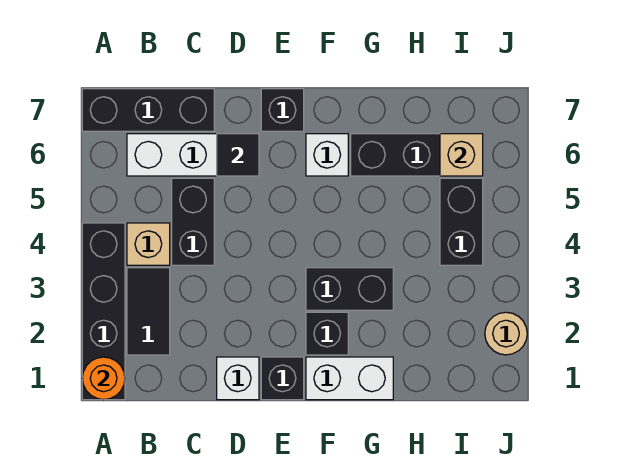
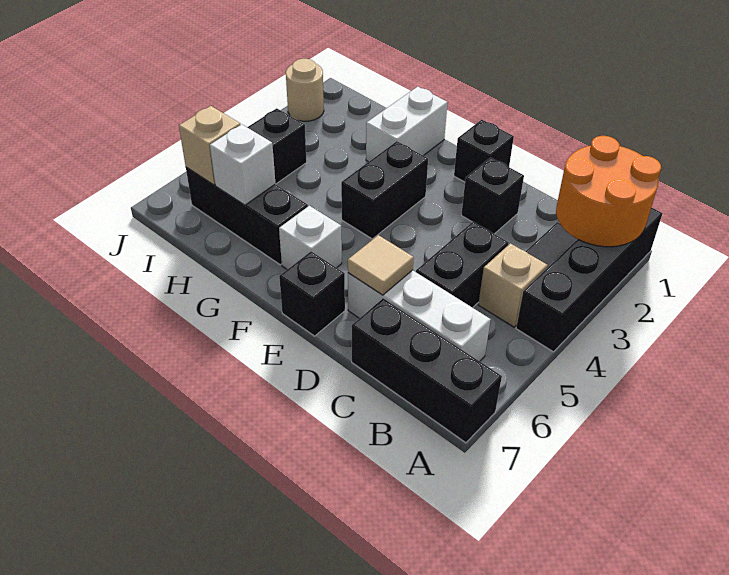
orange round brick A1 level 2 -> orange round brick A1:B2 level 2
white brick D1 level 1 -> white brick H6 level 2
black tile D6 level 2 -> tan tile D6 level 2
white brick F1:G1 level 1 -> white brick G1:G2 level 1
black brick F2 level 1 -> black brick D2 level 1
black brick F3:G3 level 1 -> black brick F3:F4 level 1

